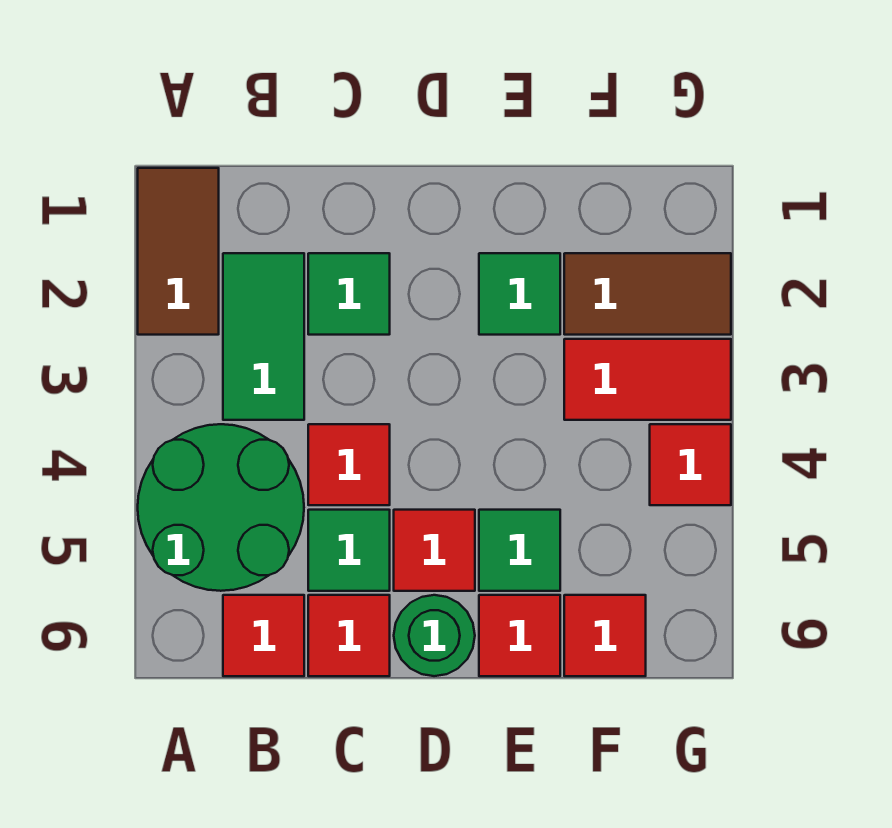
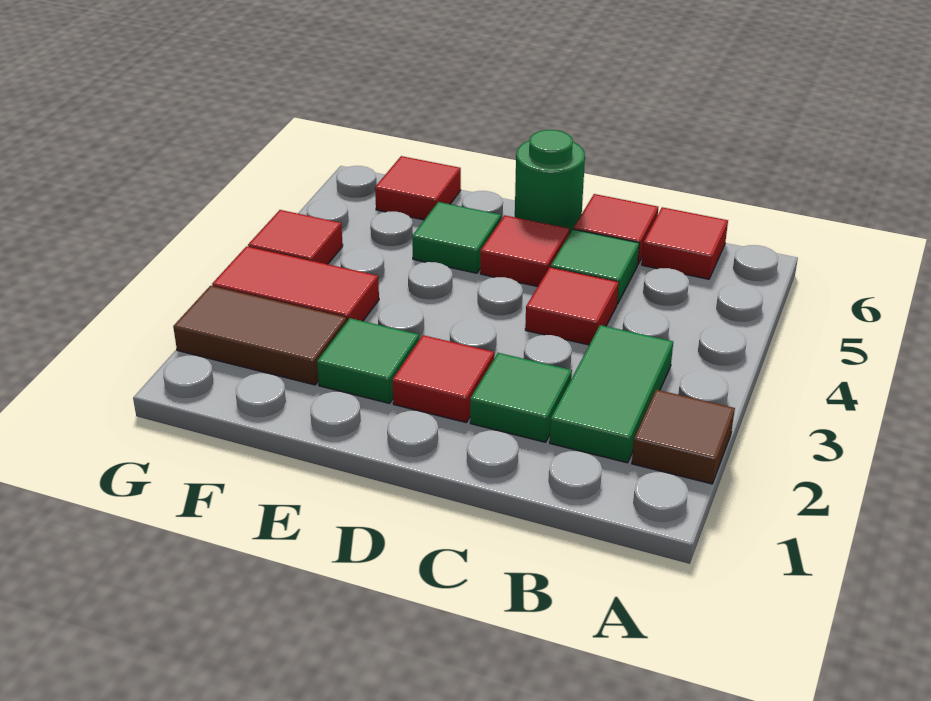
brown tile A1:A2 level 1 -> brown tile A2 level 1
green round brick A4:B5 level 1 -> none
red tile E6 level 1 -> red tile D2 level 1

